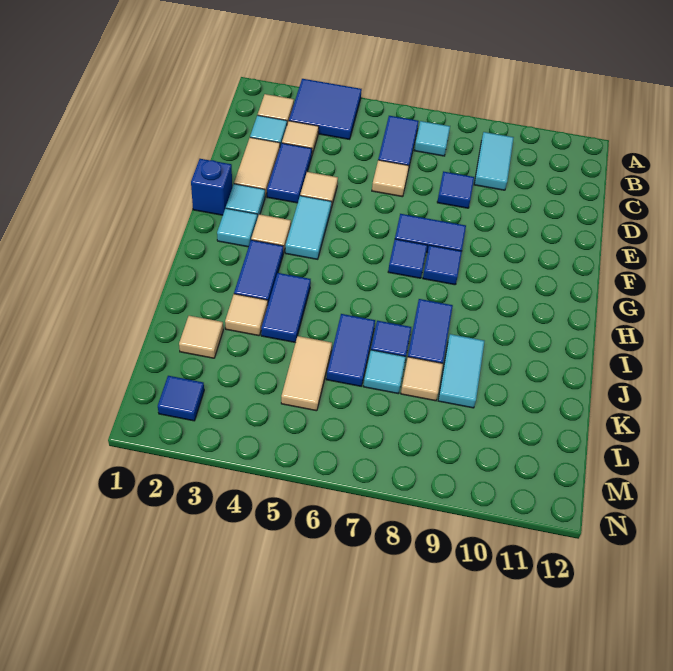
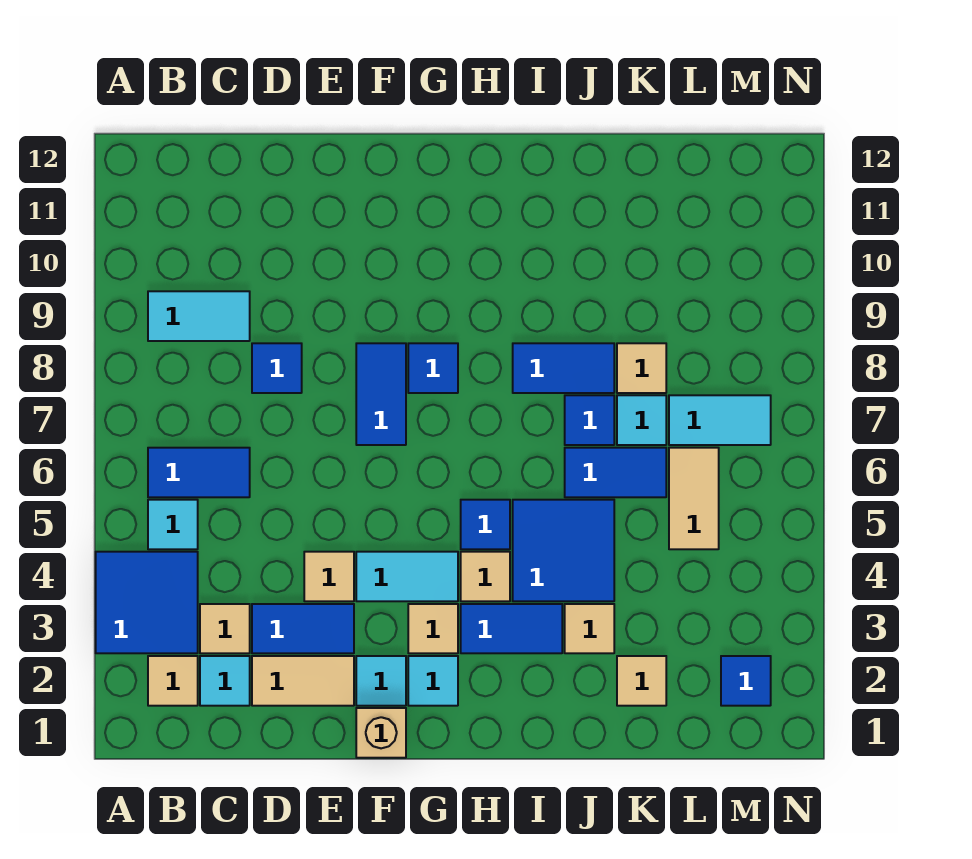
cyan tile B7 level 1 -> cyan tile B5 level 1
tan tile D6 level 1 -> tan tile H4 level 1
blue brick F1 level 1 -> tan brick F1 level 1
blue tile G7 level 1 -> blue tile H5 level 1
blue tile I4:J4 level 1 -> blue tile I4:J5 level 1
cyan tile J9:K9 level 1 -> cyan tile L7:M7 level 1
tan tile K5:L5 level 1 -> tan tile L5:L6 level 1

